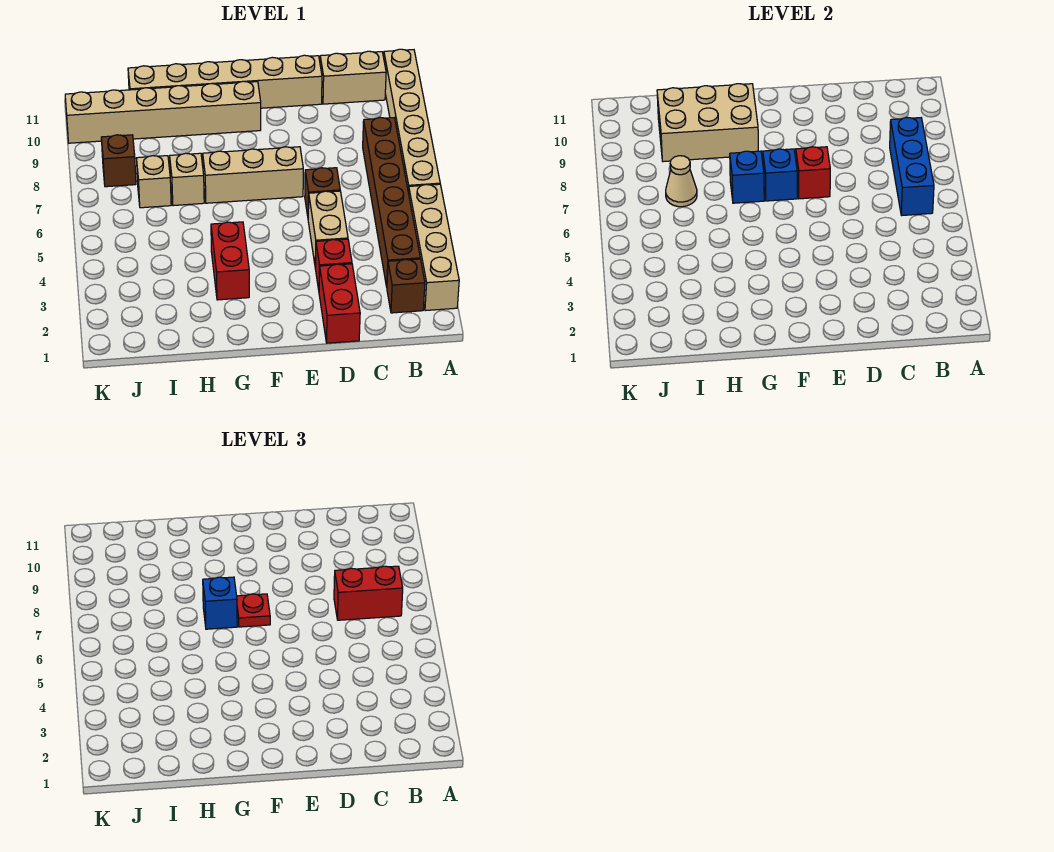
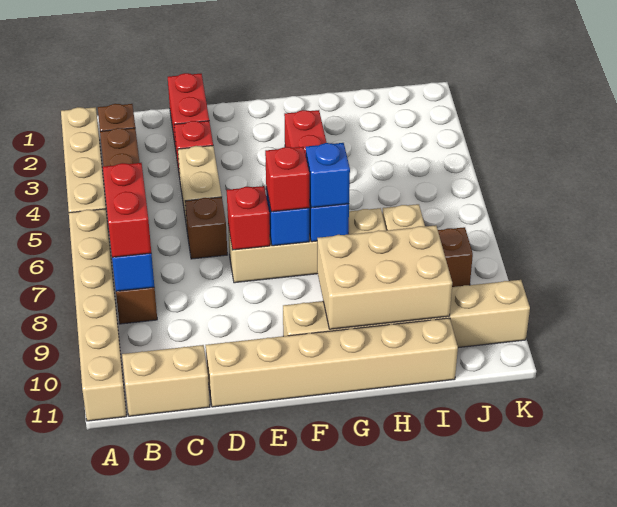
red brick B7:C7 level 3 -> red brick B7:B8 level 3
red plate F7 level 3 -> red brick F7 level 3
tan cone I7 level 2 -> none

